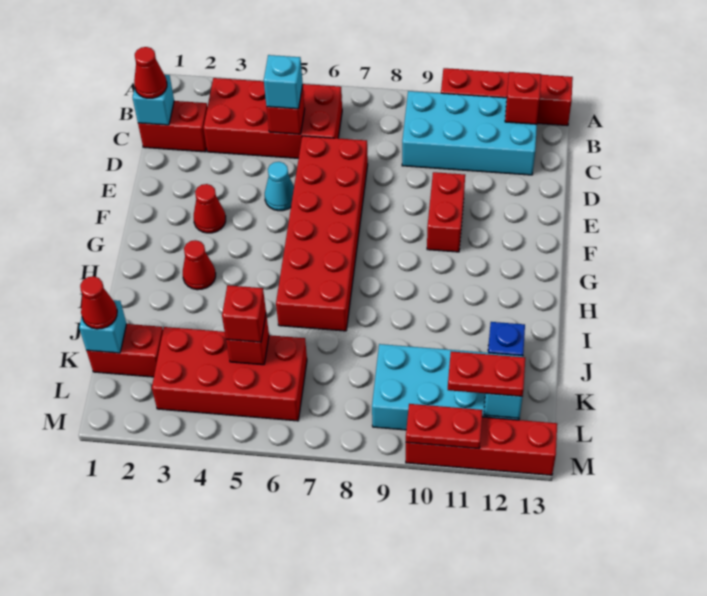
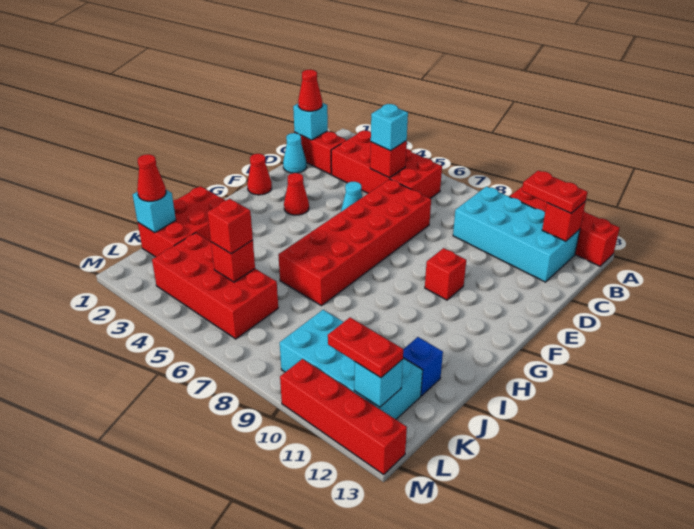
none -> cyan cone D1 level 1
red brick E10:F10 level 1 -> red brick F10 level 1
red cone H3 level 1 -> red cone F1 level 1
red brick K1:K2 level 1 -> red brick I1:K2 level 1
red plate M10:M11 level 2 -> red plate B11:B12 level 3

